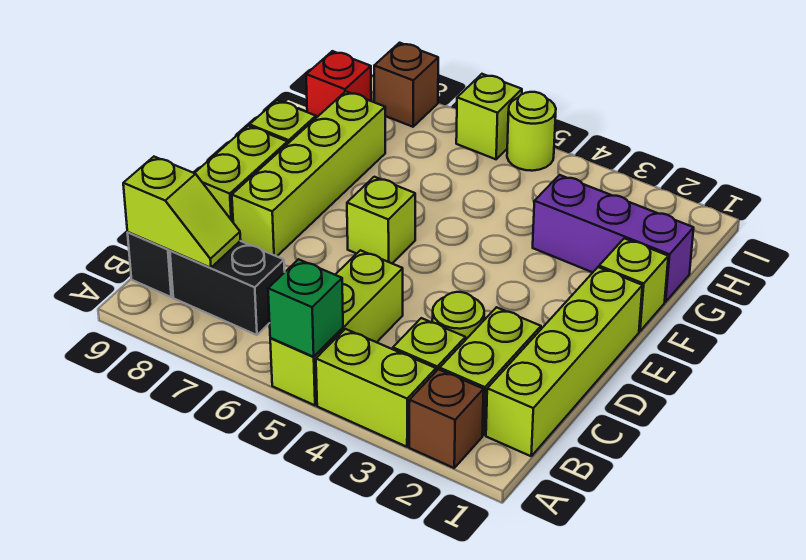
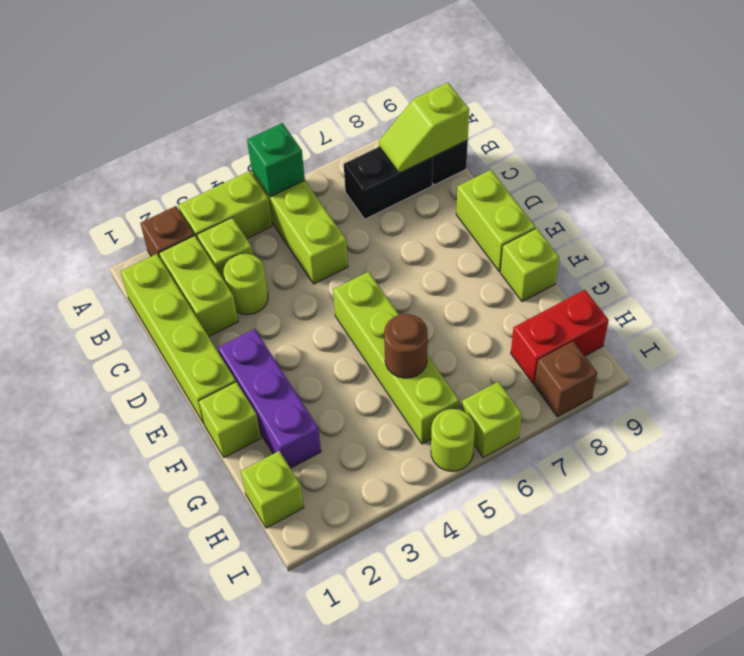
lime brick D8:G8 level 1 -> lime brick E5:H5 level 1
lime brick E6 level 1 -> lime brick H1 level 1
purple brick G1:G3 level 1 -> purple brick E2:G2 level 1
none -> brown round brick G5 level 2
red brick H9 level 1 -> red brick H8:H9 level 1

